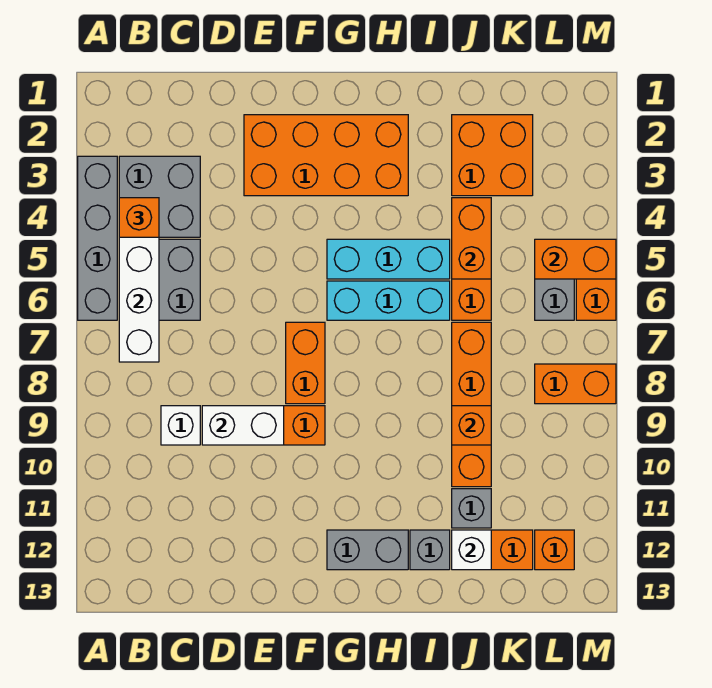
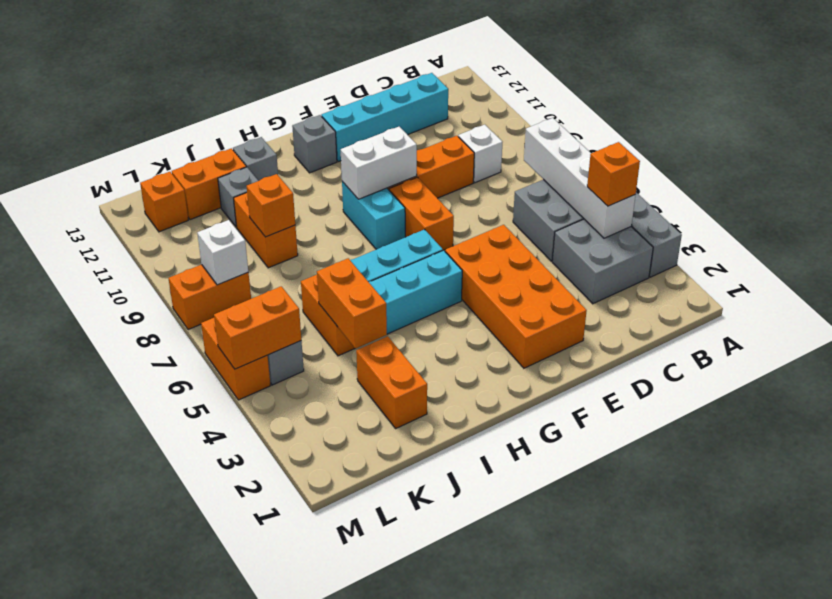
none -> cyan brick C12:F12 level 1
white brick D9:E9 level 2 -> white brick F9:G9 level 2
orange brick E2:H3 level 1 -> orange brick E2:F5 level 1
none -> cyan brick G8:G9 level 1
grey brick G12:H12 level 1 -> grey brick G12 level 1
orange brick J2:K3 level 1 -> orange brick J2:J3 level 1
orange brick J7:J10 level 1 -> orange brick J9:J10 level 1
white brick J12 level 2 -> white brick L8 level 2

